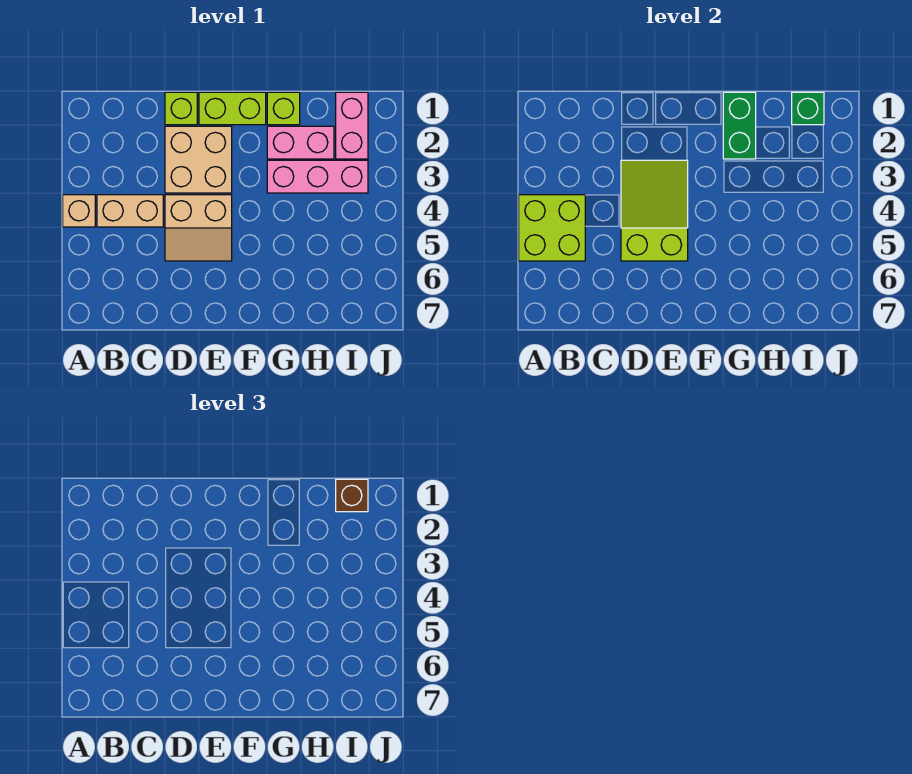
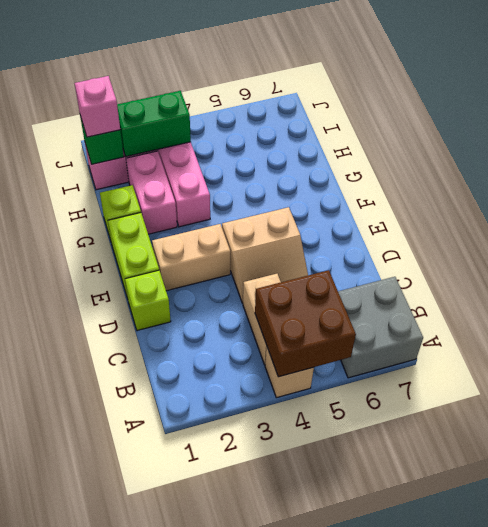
lime brick A4:B5 level 2 -> brown brick A4:B5 level 2
none -> grey brick A6:B7 level 1
tan brick D2:E3 level 1 -> tan brick E2:E3 level 1
lime slope D3:E5 level 2 top 5 -> none
tan slope D4:E5 level 1 top 4 -> tan slope D4:E5 level 1 top E
green brick G1:G2 level 2 -> green brick I2:I3 level 2
brown brick I1 level 3 -> pink brick I1 level 3

